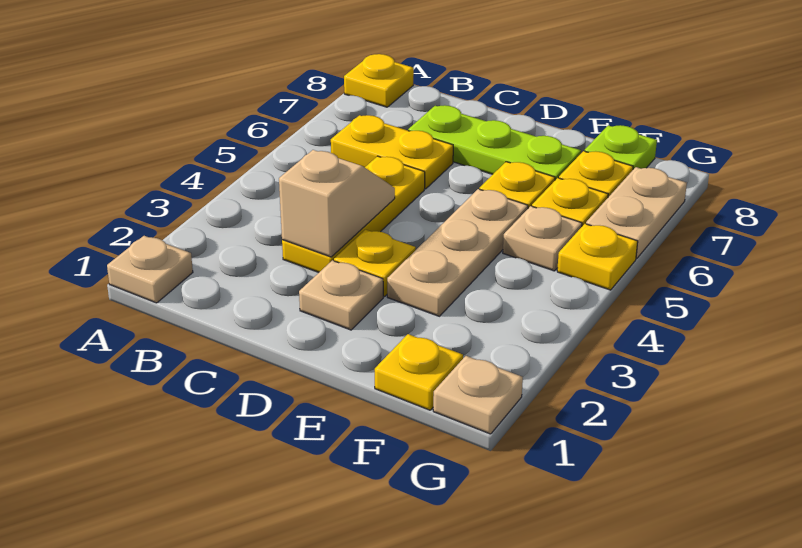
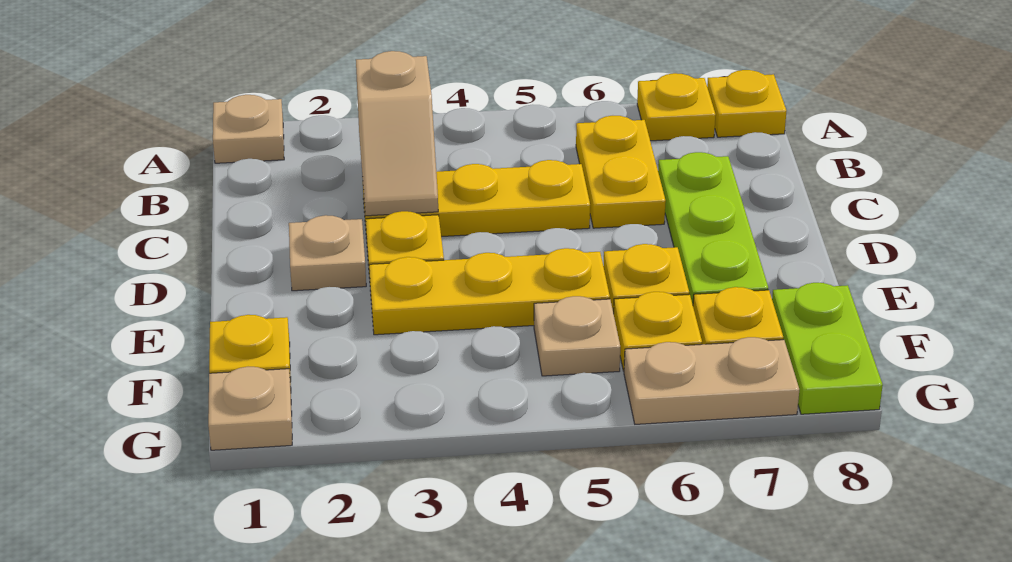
tan slope C3:C4 level 2 top 3 -> tan slope B3:C3 level 2 top B
tan plate E3:E5 level 1 -> yellow plate E3:E5 level 1
lime plate F8 level 1 -> lime plate F8:G8 level 1
yellow plate G5 level 1 -> yellow plate A7 level 1

